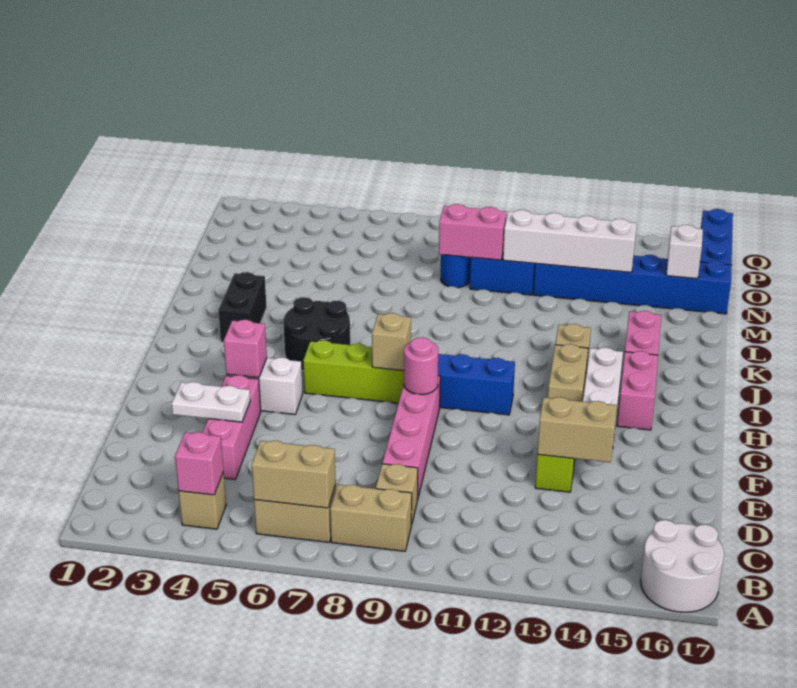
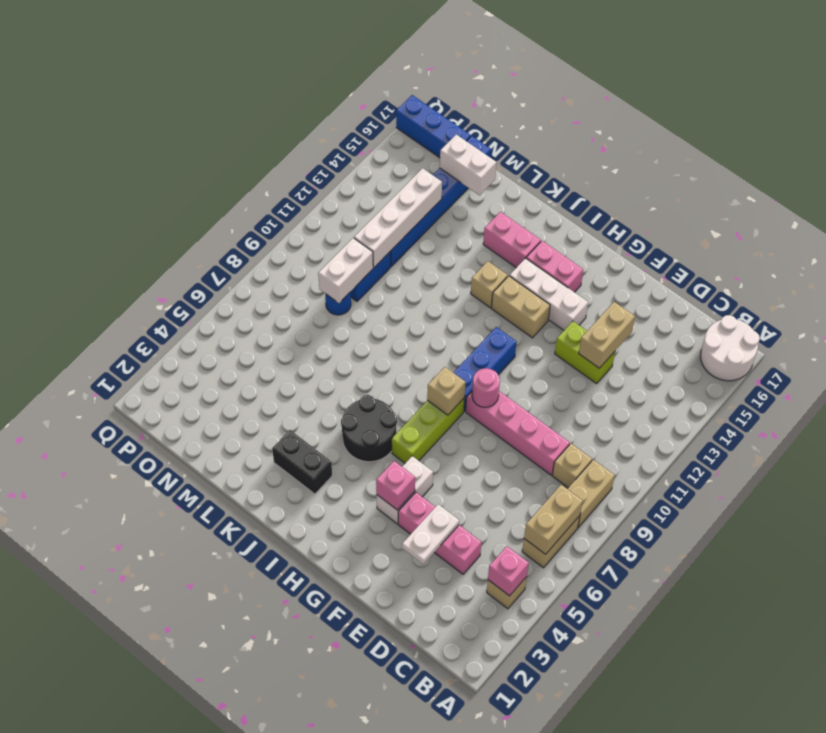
pink brick N9:N10 level 2 -> white brick N9:N10 level 2
white brick N16 level 2 -> white brick M16:N16 level 2

